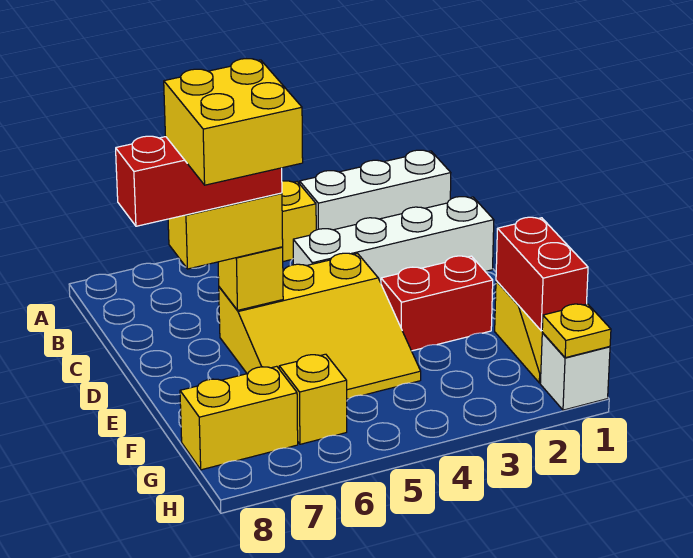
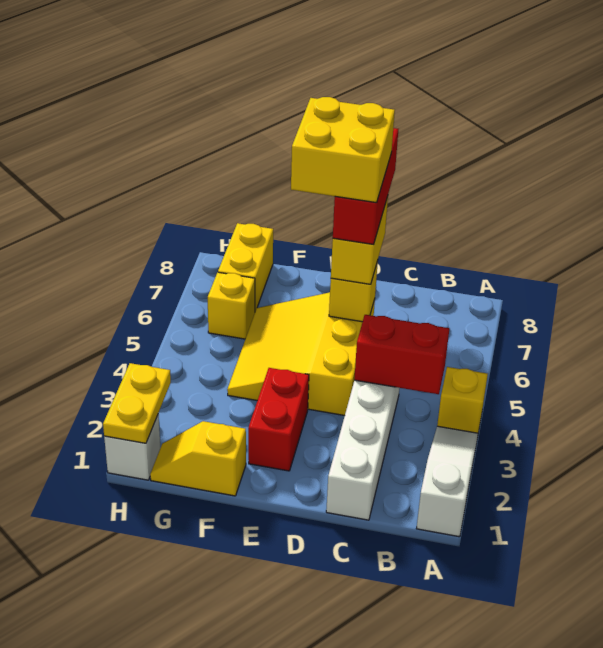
white brick A1:A3 level 1 -> white slope A1:A3 level 1 top 1
red brick F1:G1 level 2 -> red brick B4:C4 level 2
yellow plate H1 level 2 -> yellow plate H1:H2 level 2

